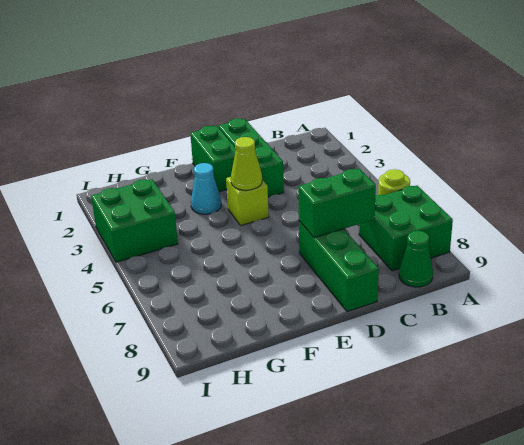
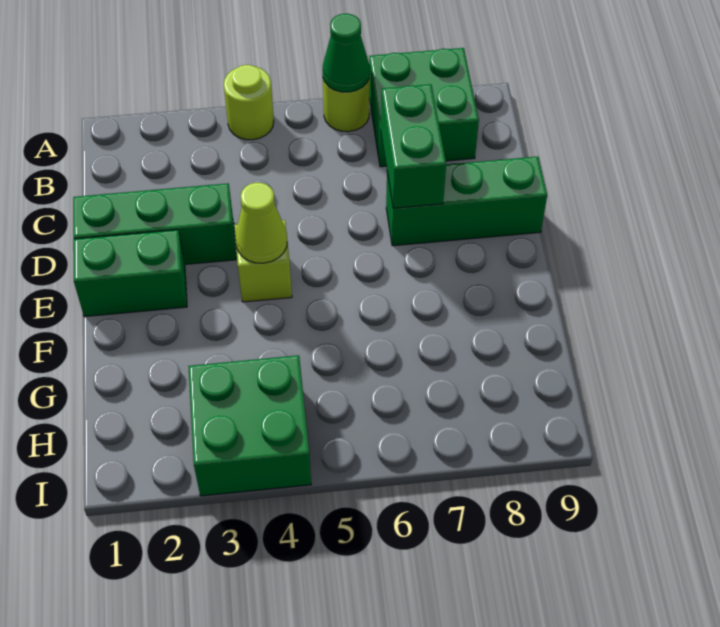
none -> lime round brick A4 level 1
green cone B9 level 1 -> green cone A6 level 2
cyan cone F3 level 1 -> none

